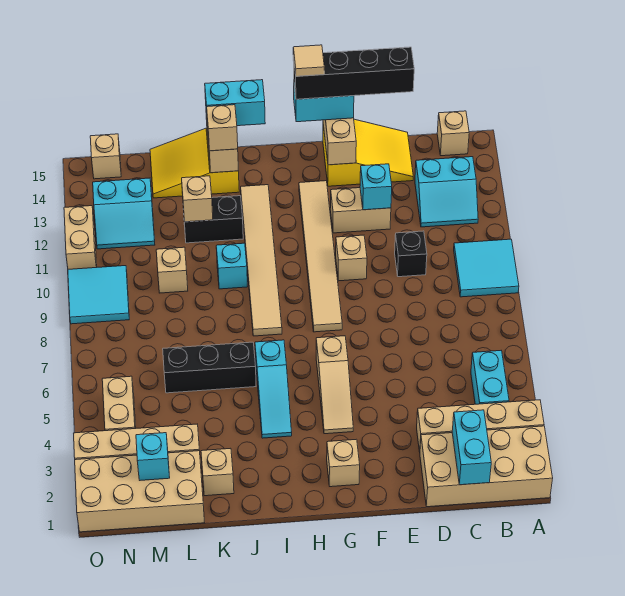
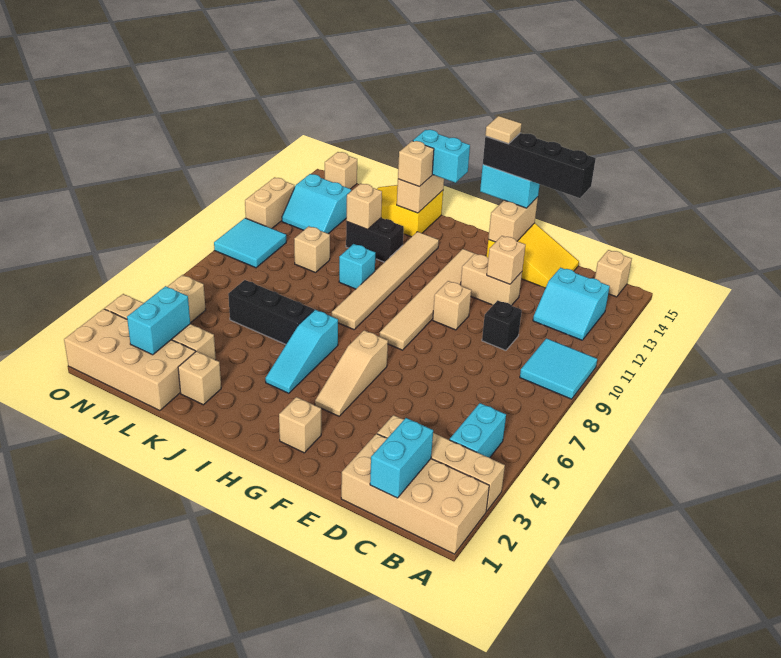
cyan brick E12 level 2 -> tan brick E12 level 2
cyan brick M2 level 2 -> cyan brick M2:M3 level 2

